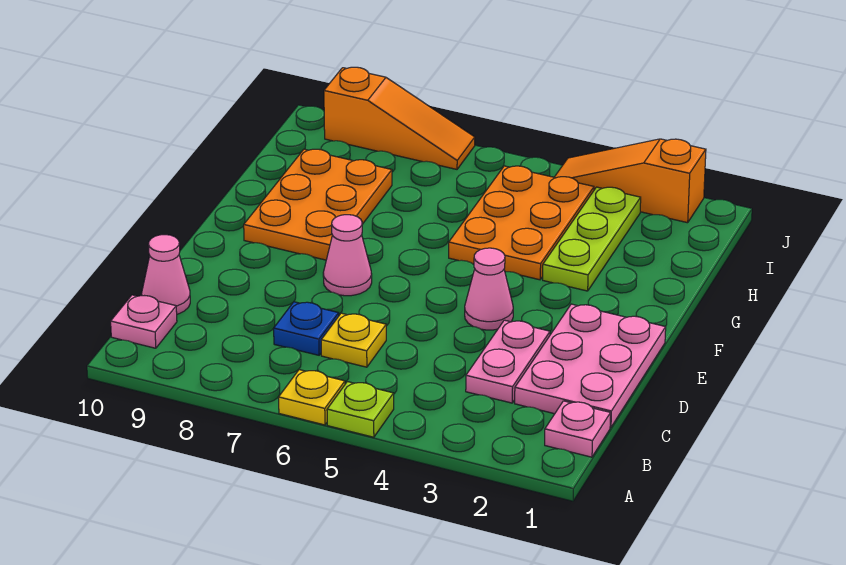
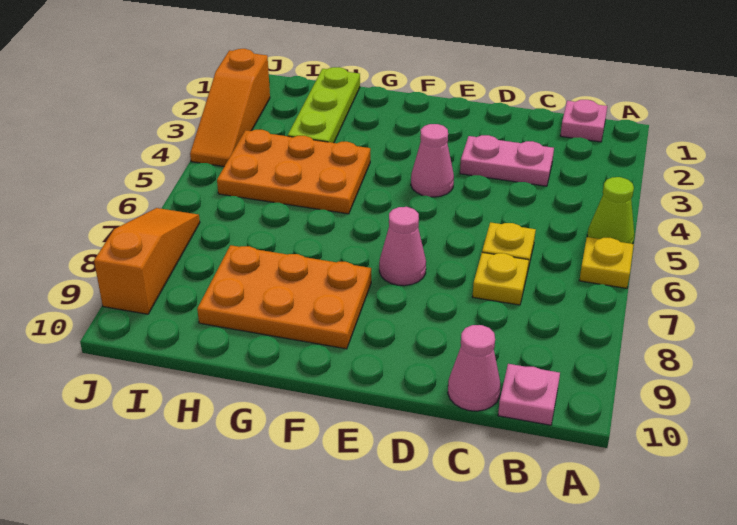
lime plate A5 level 1 -> lime cone A5 level 1
pink plate C1:E2 level 1 -> none
blue plate C7 level 1 -> yellow plate C7 level 1
lime plate G3:I3 level 1 -> lime plate H1:H3 level 1

